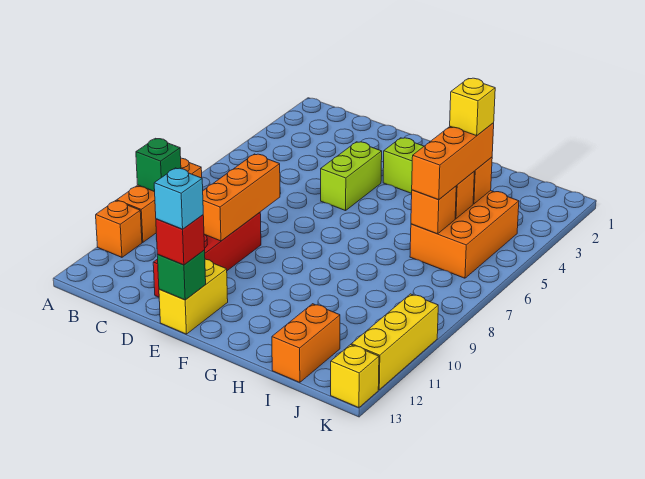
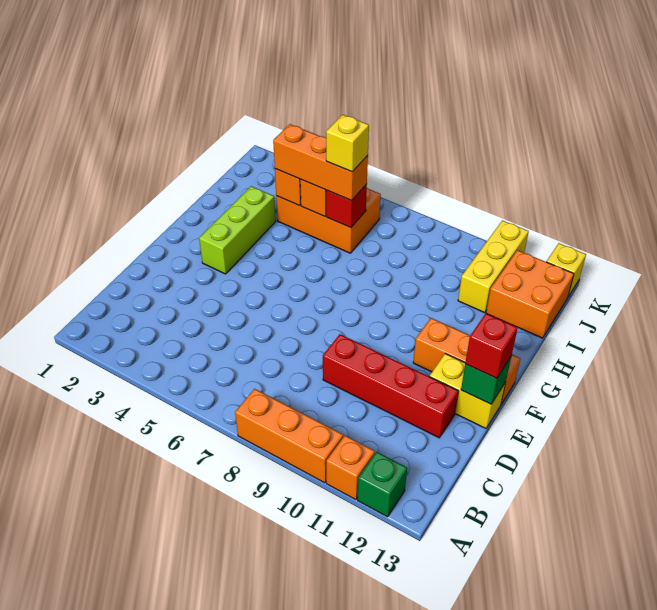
green brick A9 level 2 -> green brick A12 level 1
orange brick D8:D10 level 2 -> orange brick F11:F13 level 1
lime brick E4:E5 level 1 -> none
cyan brick E13 level 4 -> none
yellow brick I4 level 4 -> yellow brick I6 level 4
orange brick I6 level 2 -> red brick I6 level 2
orange brick I12:I13 level 1 -> orange brick I12:J13 level 1
yellow brick K10:K12 level 1 -> yellow brick I11:K11 level 1

